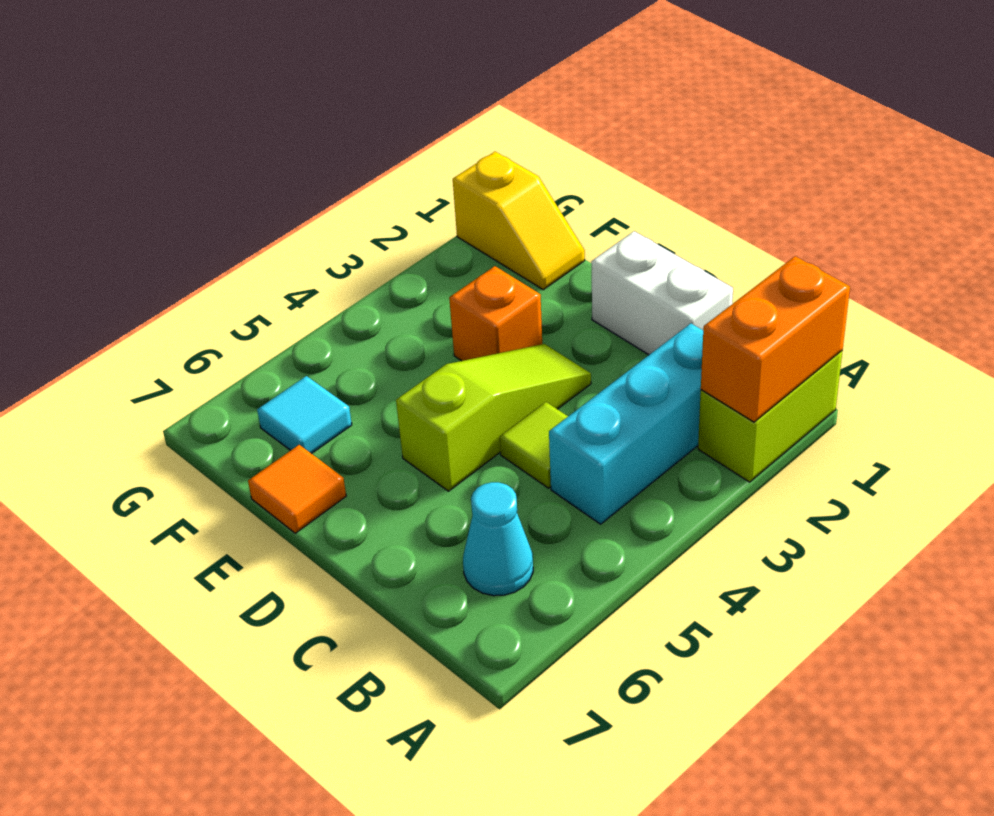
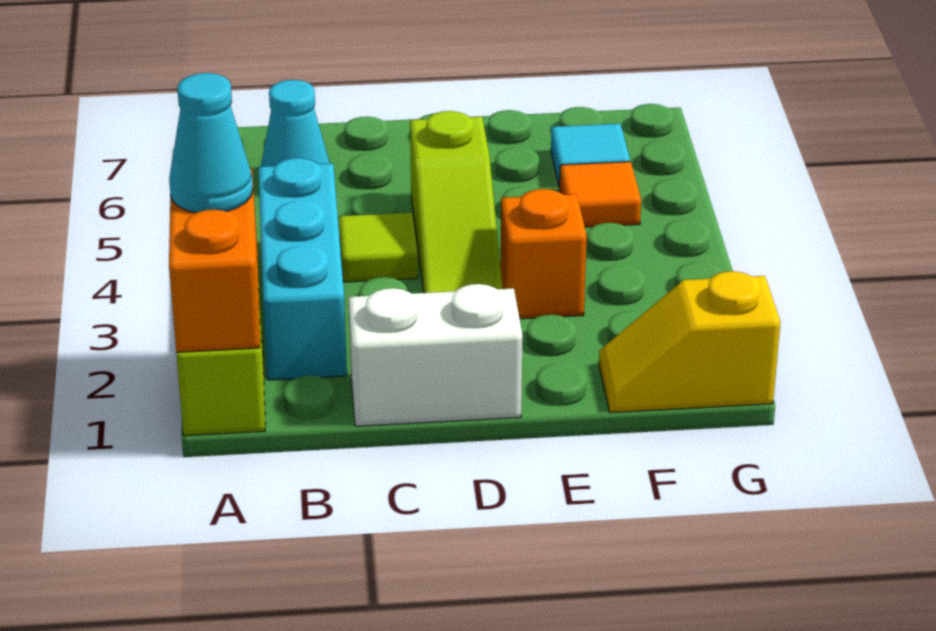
none -> cyan cone A2 level 3
orange tile E7 level 1 -> orange tile F5 level 1

